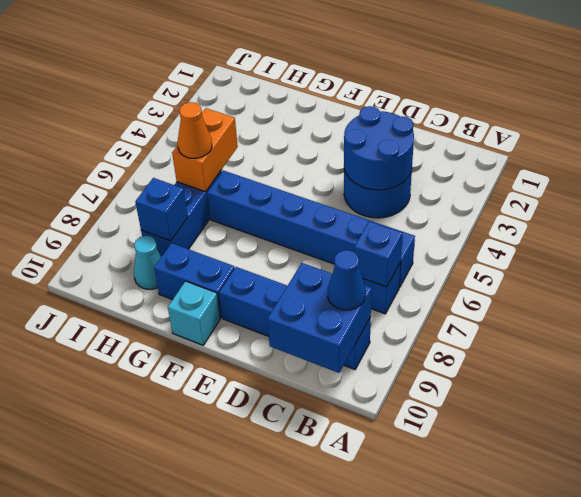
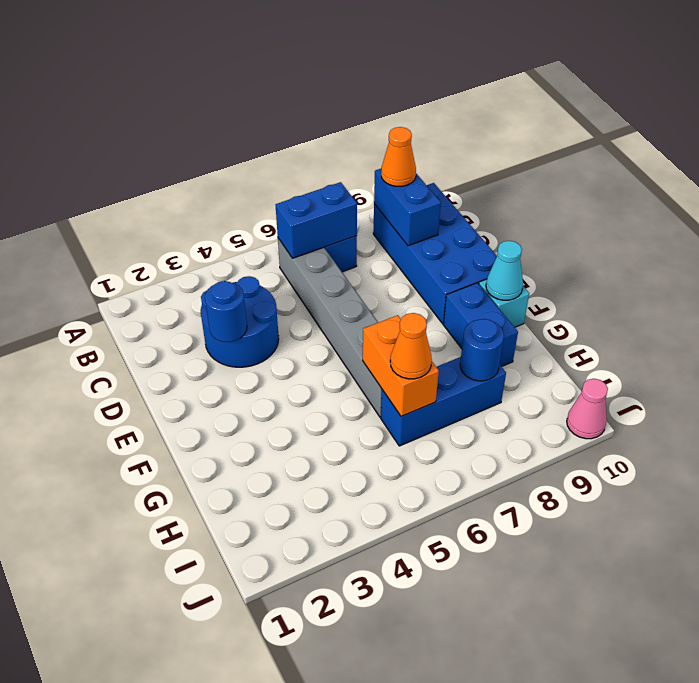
blue brick B6:G6 level 1 -> grey brick B6:G6 level 1
blue brick B7 level 2 -> blue brick B6:B7 level 2
blue brick B9:E9 level 1 -> blue brick B9:E10 level 1
blue brick B9:C10 level 2 -> blue brick B9:C9 level 2
blue cone B9 level 3 -> orange cone B9 level 3
blue round brick C3:D4 level 2 -> blue round brick D3 level 2
orange brick H5:H6 level 2 -> orange brick G6:H6 level 2
blue brick H8 level 2 -> blue round brick H8 level 2
cyan cone H9 level 1 -> cyan cone F10 level 2
none -> pink cone J10 level 1

